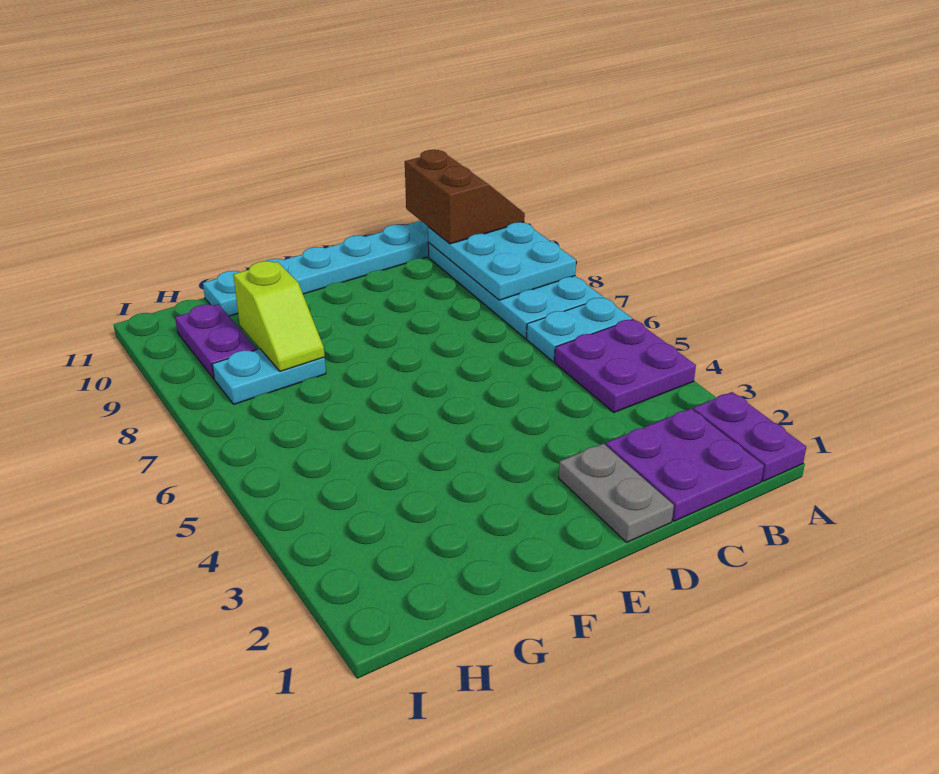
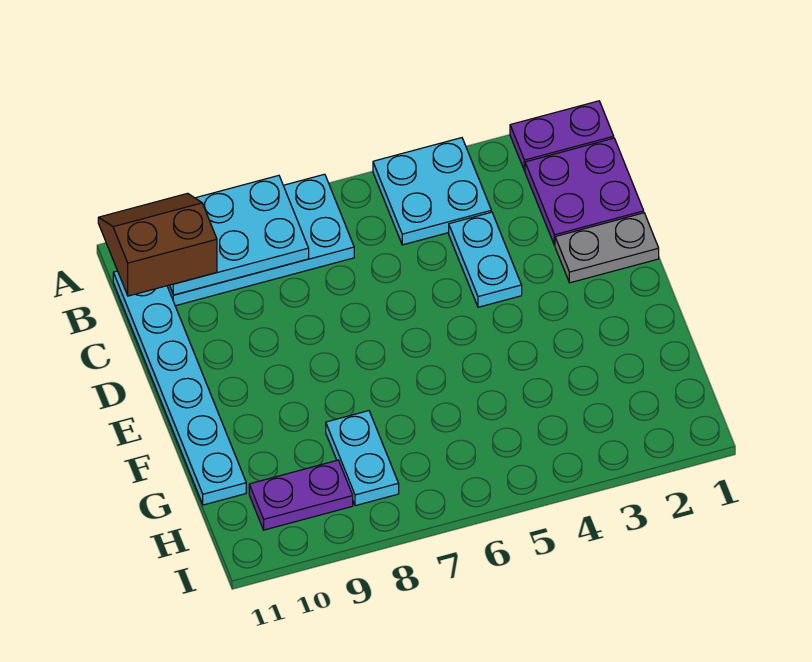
purple plate A4:B5 level 1 -> cyan plate A4:B5 level 1
cyan plate A6:B6 level 1 -> cyan plate C4:D4 level 1
lime slope G8:G9 level 2 top 9 -> none

